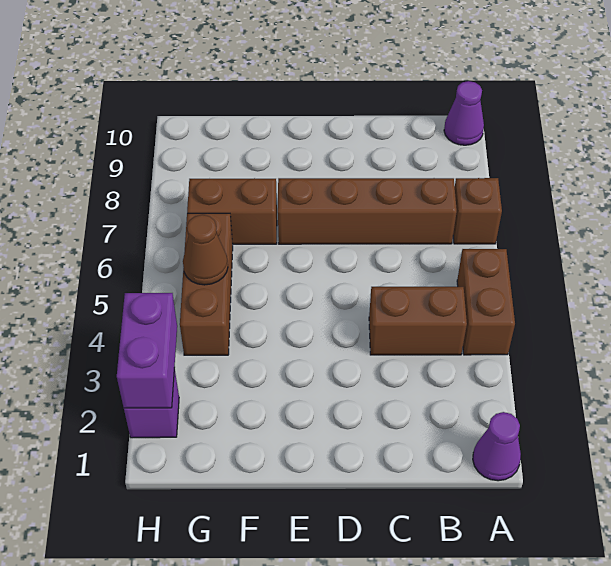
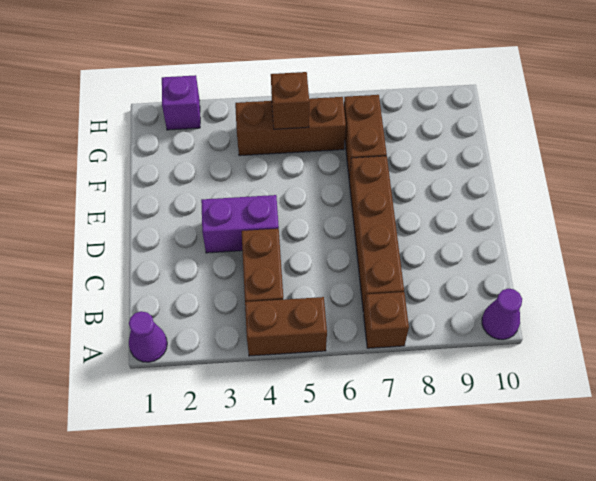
brown cone G5 level 2 -> brown brick G5 level 2
purple brick H2:H3 level 2 -> purple brick D3:D4 level 1

